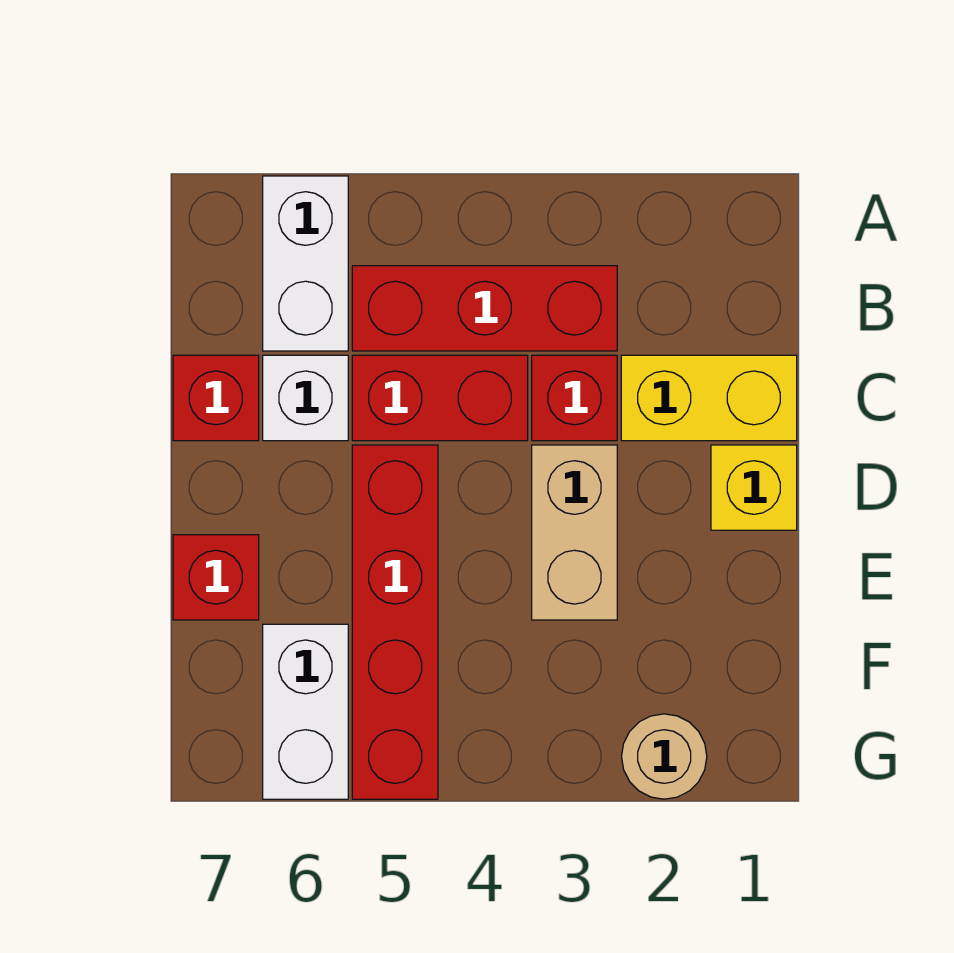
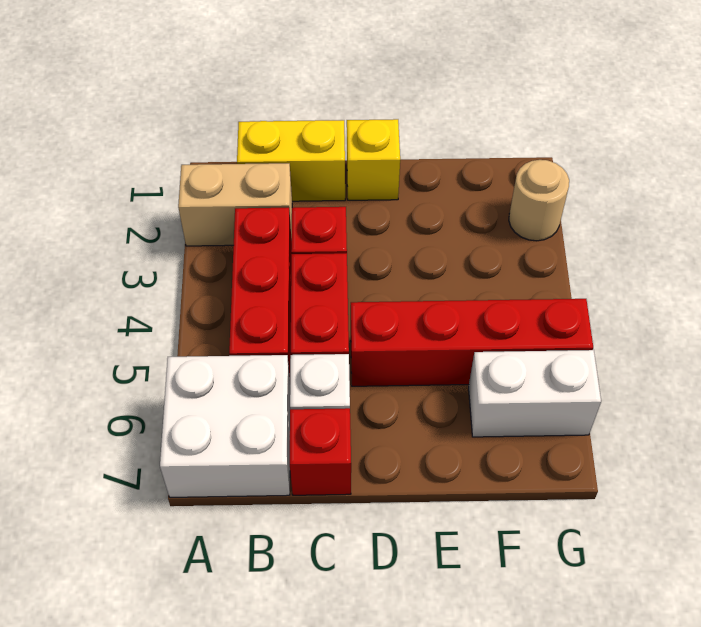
white brick A6:B6 level 1 -> white brick A6:B7 level 1
yellow brick C1:C2 level 1 -> yellow brick B1:C1 level 1
tan brick D3:E3 level 1 -> tan brick A2:B2 level 1
red brick E7 level 1 -> none

